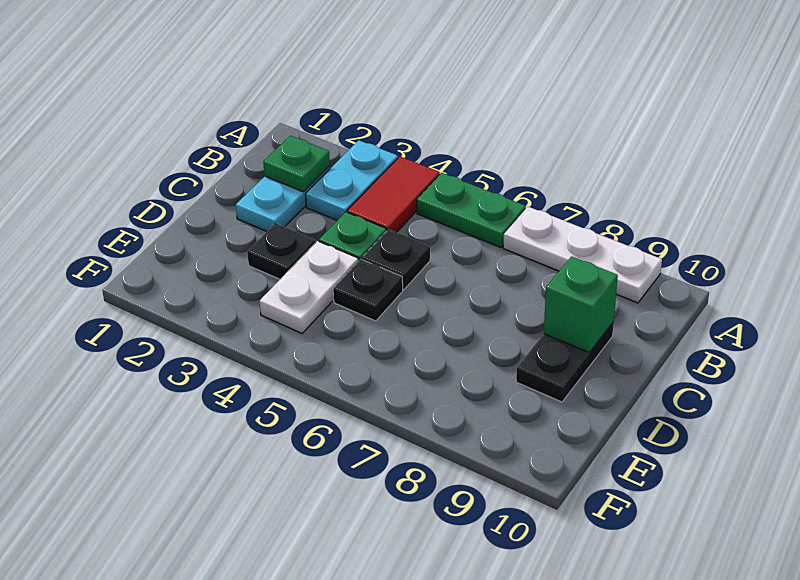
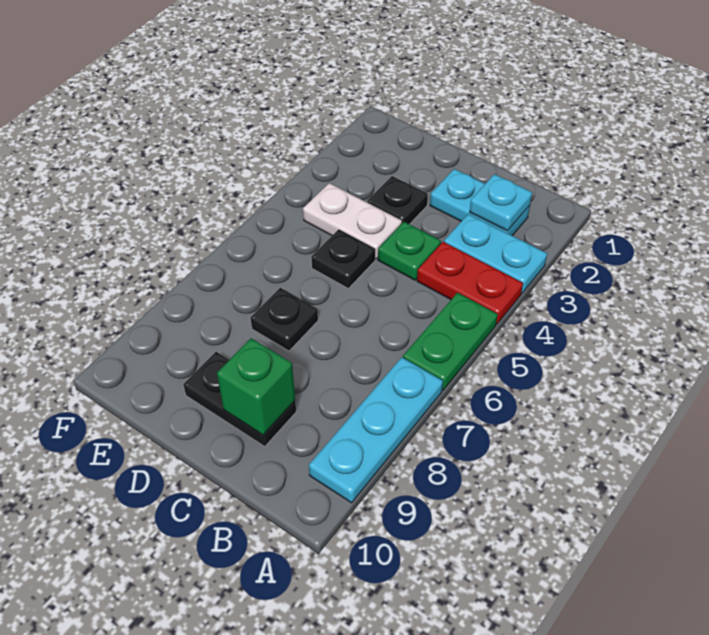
red tile A4:B4 level 1 -> red plate A4:B4 level 1
white plate A7:A9 level 1 -> cyan plate A7:A9 level 1
green plate B2 level 2 -> cyan plate B2 level 2
black plate C5 level 1 -> black plate D7 level 1

